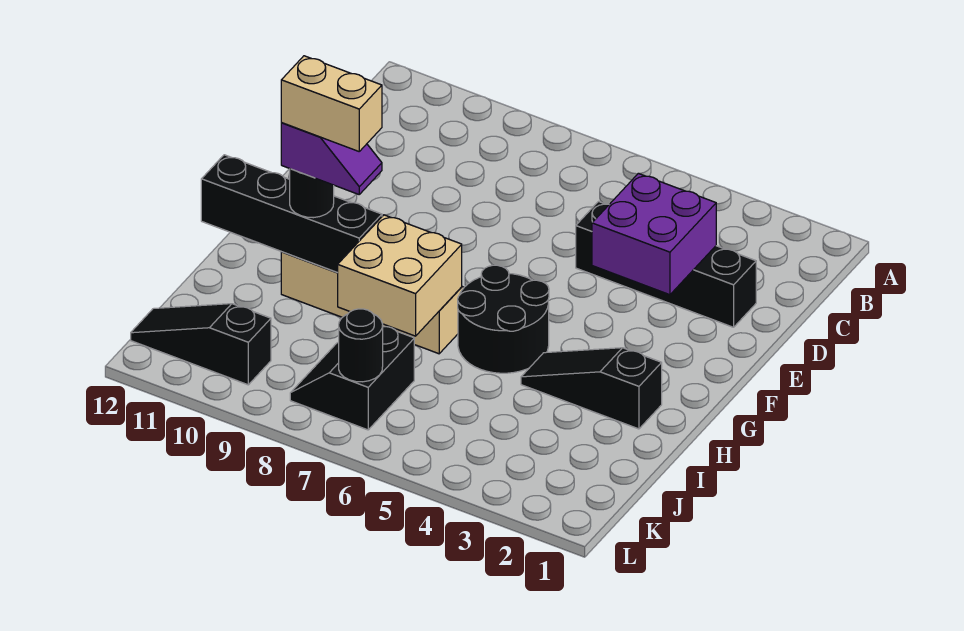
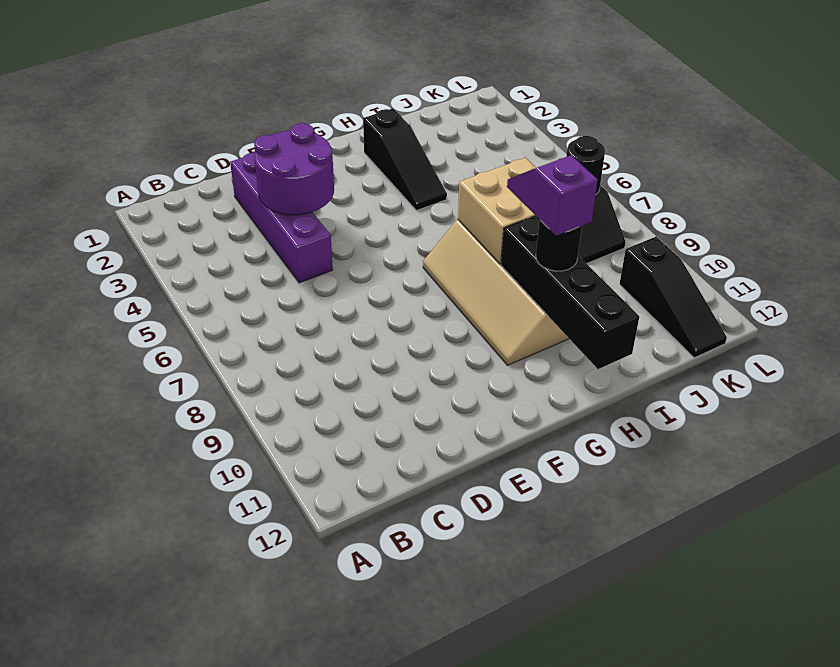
black brick D2:D5 level 1 -> purple brick D2:D5 level 1
purple brick D3:E4 level 2 -> purple round brick D3:E4 level 2
black round brick G5:H6 level 1 -> none
tan brick H9:H10 level 5 -> none

